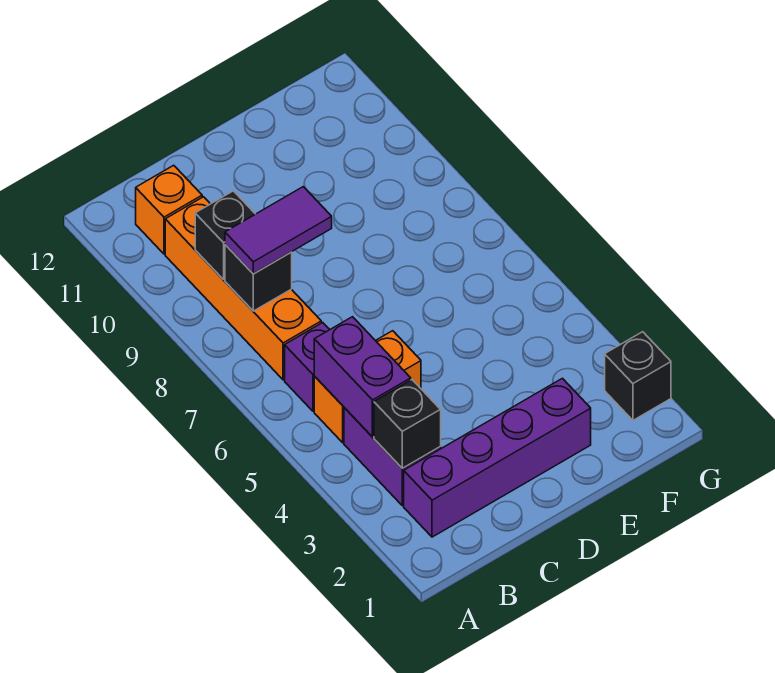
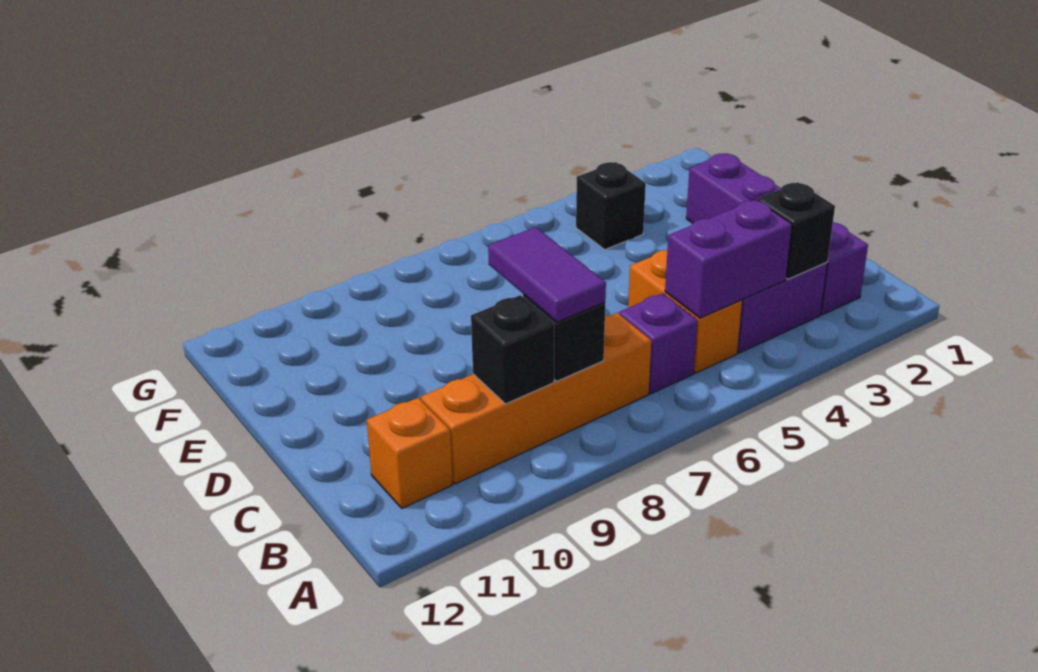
black brick G2 level 1 -> black brick F4 level 1

